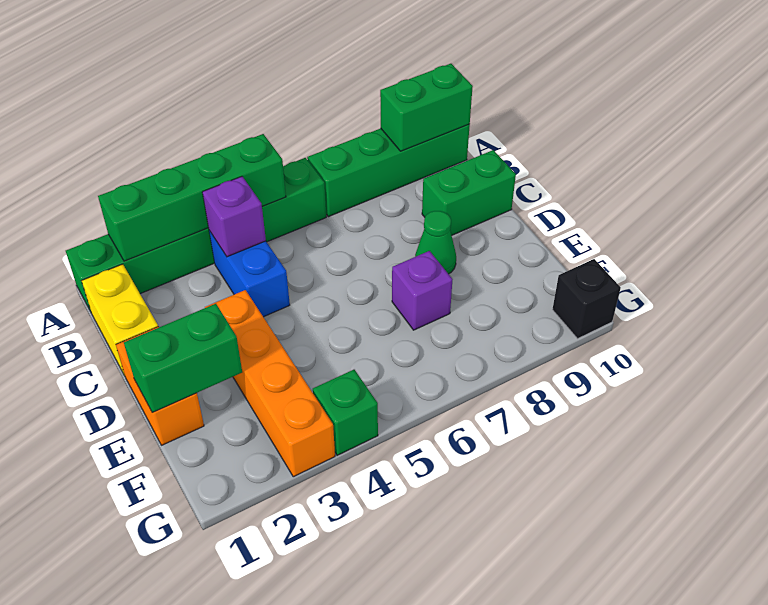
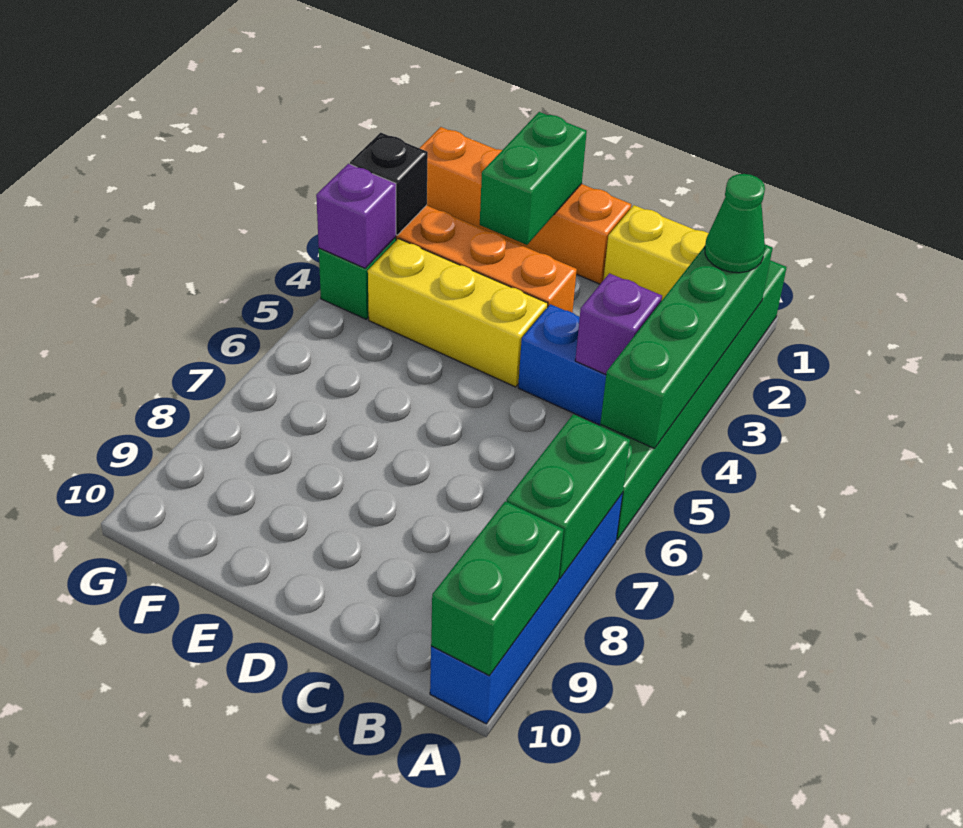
green brick A7:A10 level 1 -> blue brick A7:A10 level 1
green brick C9:C10 level 1 -> green brick A7:A8 level 2
orange brick D1:E1 level 1 -> orange brick D1:G1 level 1
none -> yellow brick D4:F4 level 1
green cone D8 level 1 -> green cone A2 level 3
purple brick E7 level 1 -> purple brick G4 level 2
black brick G10 level 1 -> black brick G3 level 2

